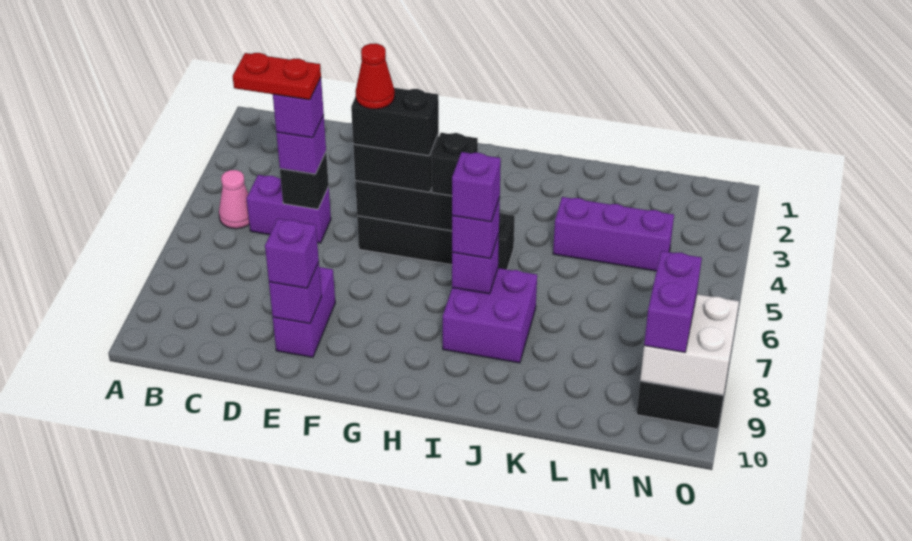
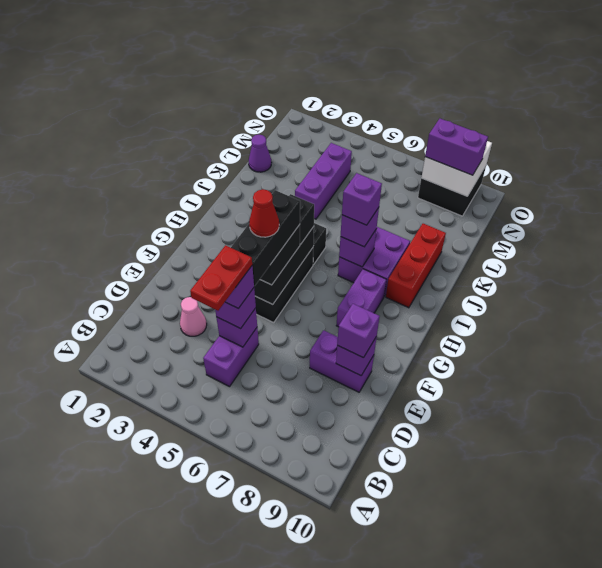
pink cone B5 level 1 -> pink cone D3 level 1
black brick D5 level 2 -> purple brick D5 level 2
black brick F5:G5 level 4 -> black brick E5:G5 level 4
none -> purple brick G8:H8 level 1
none -> red brick I9:K9 level 1
none -> purple cone L1 level 1

